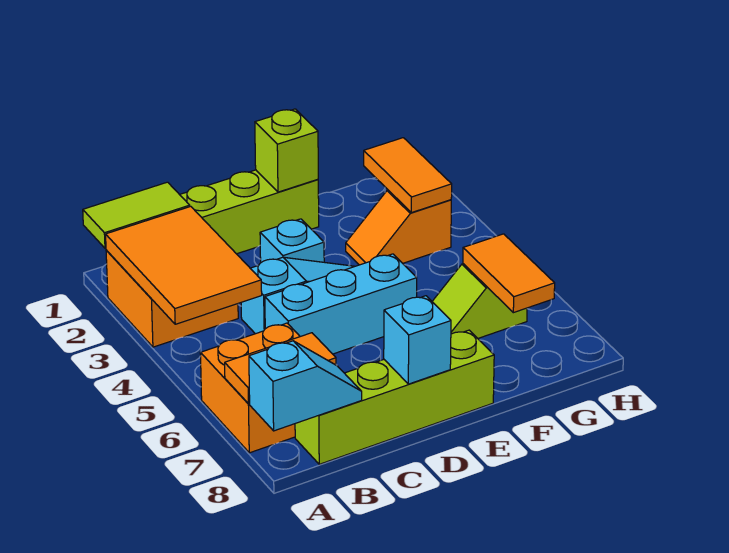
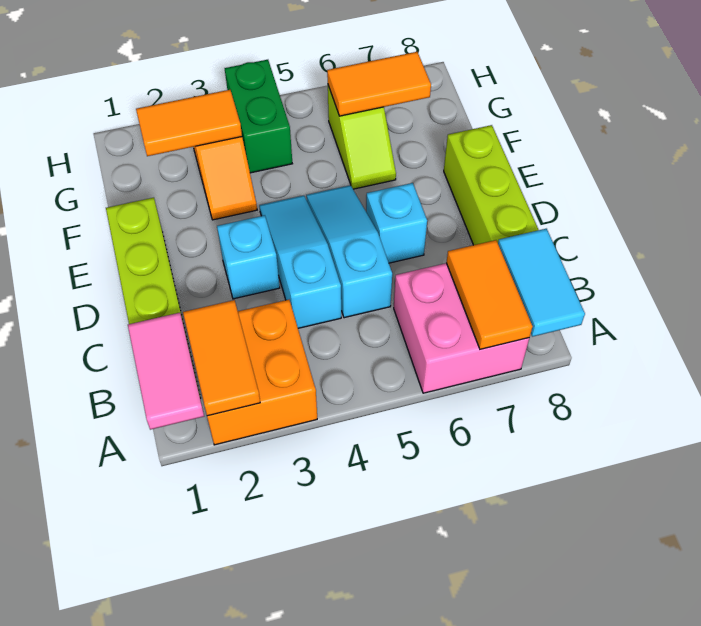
lime tile A1:B1 level 2 -> pink tile A1:B1 level 2
orange tile A2:B4 level 2 -> orange tile A2:B2 level 2
orange brick A6:B7 level 1 -> pink brick A6:B7 level 1
cyan slope A8:B8 level 2 top A -> cyan tile A8:B8 level 2
cyan brick C5:E5 level 1 -> cyan slope C5:E5 level 1 top C
cyan brick D8 level 2 -> cyan brick D6 level 1
lime brick E1 level 2 -> none
none -> green brick G4:H4 level 1

